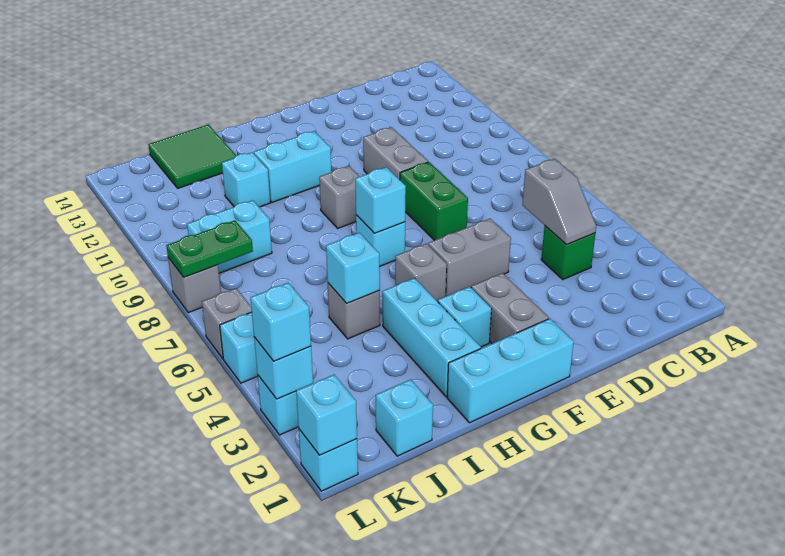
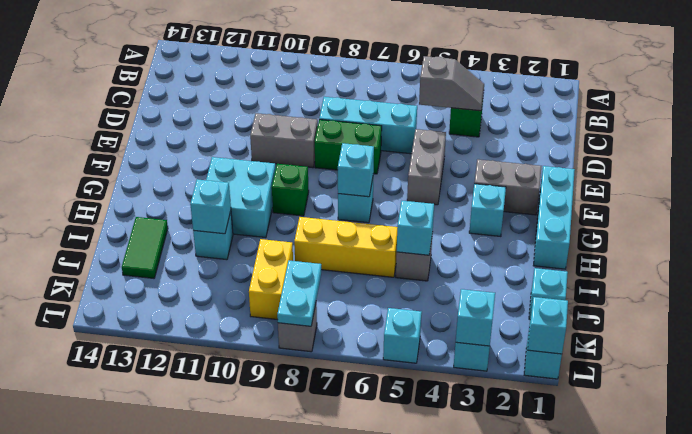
grey brick G5 level 1 -> none
grey brick G9 level 1 -> green brick G9 level 1
cyan brick G11:H11 level 1 -> cyan brick G10:H11 level 1
cyan brick H2:H4 level 1 -> cyan brick D6:D8 level 1
none -> yellow brick I6:I8 level 1
green tile I13:J14 level 1 -> green tile I13:J13 level 1
cyan brick J9:K9 level 1 -> yellow brick J9:K9 level 1
green plate K8:L8 level 2 -> cyan plate K8:L8 level 2
cyan brick L3 level 3 -> cyan brick I11 level 2
grey brick L6 level 1 -> none

